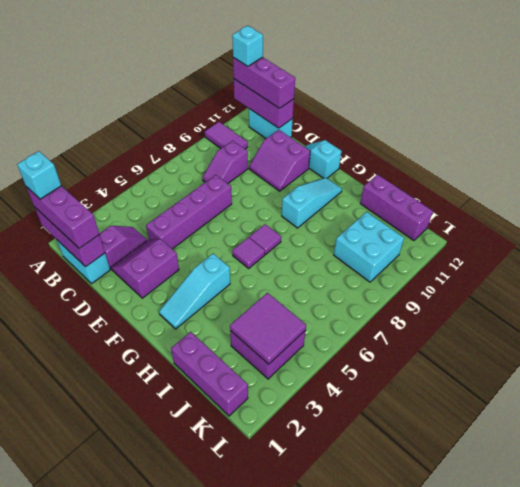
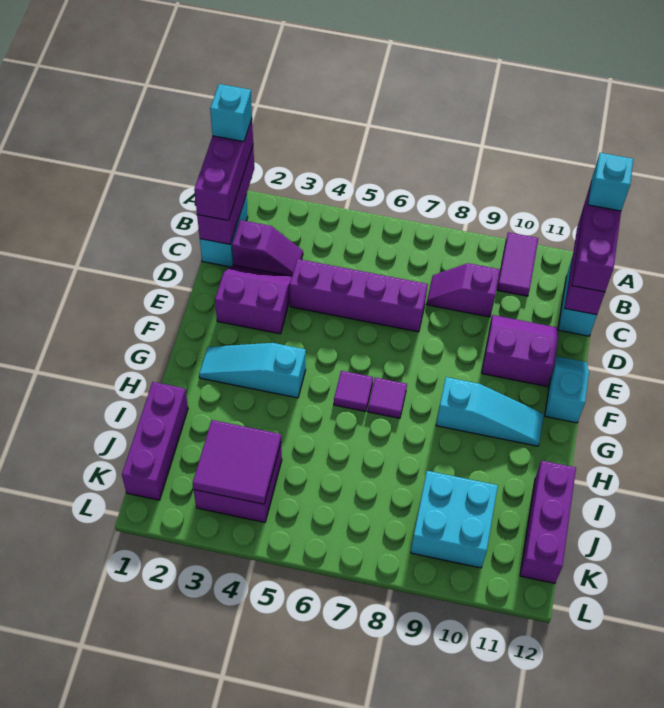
purple slope D10:E11 level 1 top 11 -> purple slope D10:E11 level 1 top E

